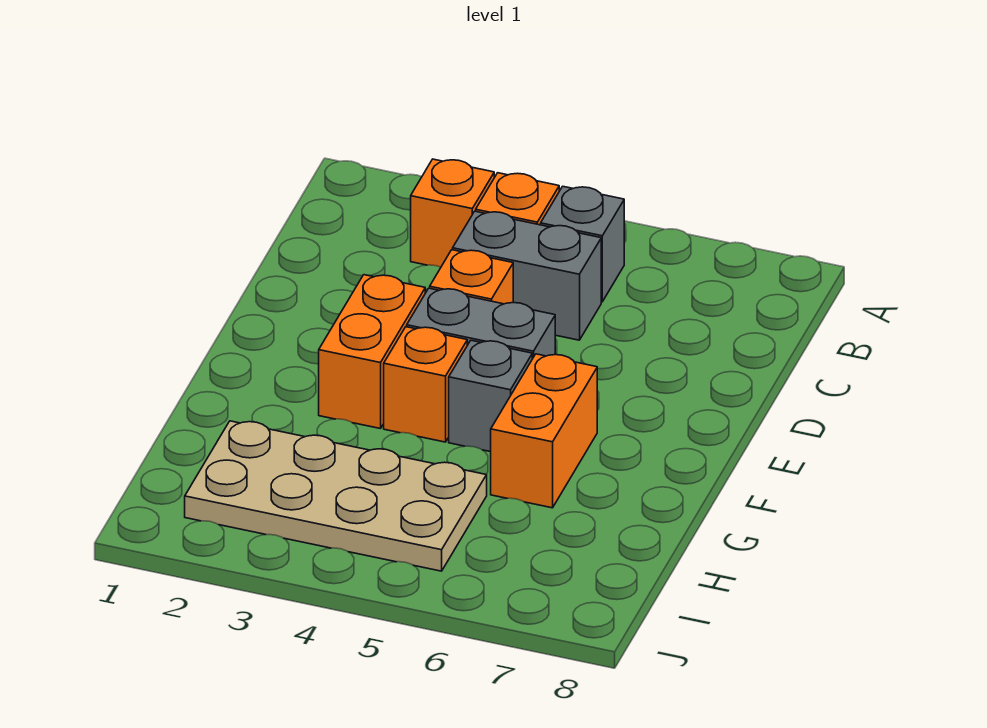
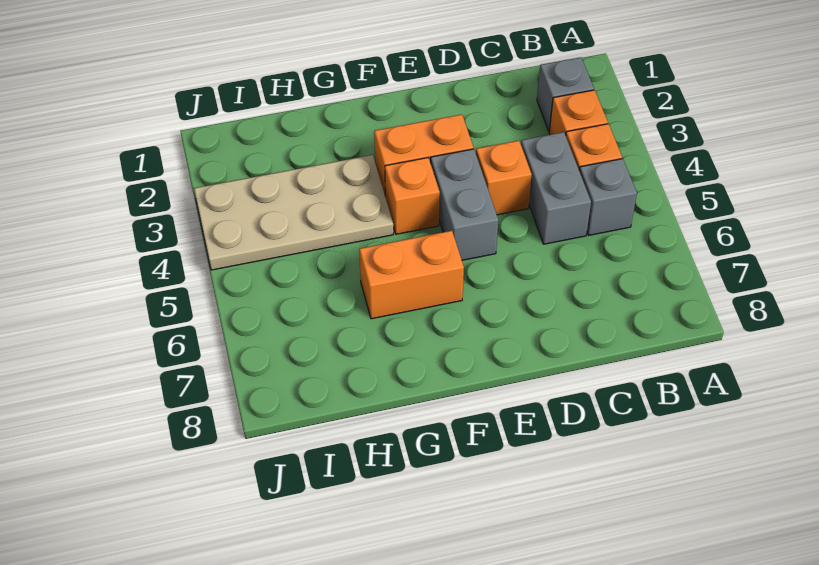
grey brick F5 level 1 -> grey brick B2 level 1
tan plate H2:I5 level 1 -> tan plate G3:J4 level 1

